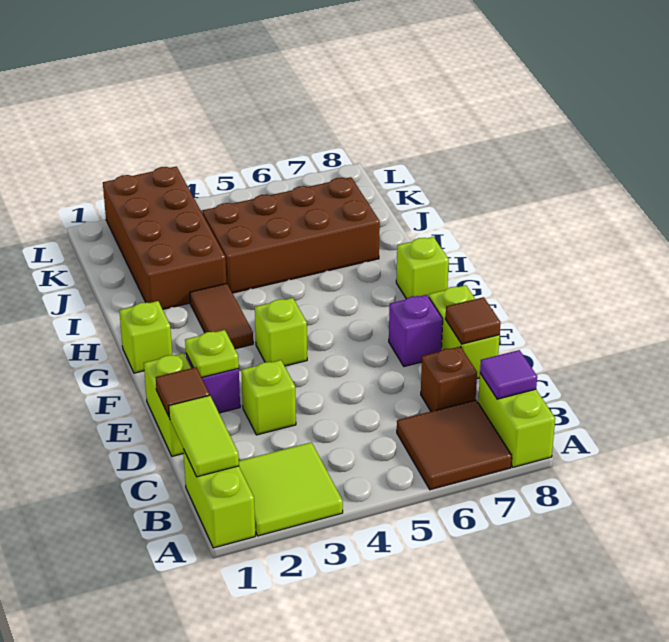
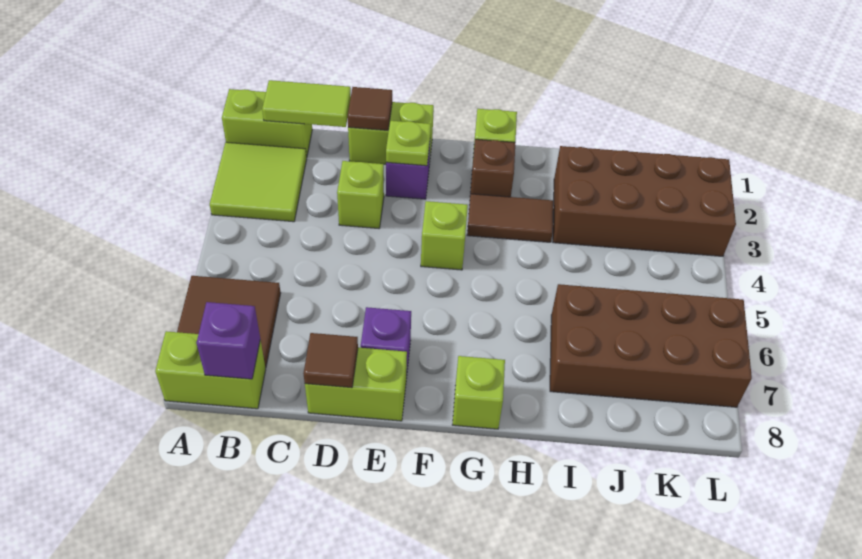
purple tile B8 level 2 -> purple brick B8 level 2
brown brick C7 level 1 -> brown brick G2 level 1
brown brick I4:J7 level 1 -> brown brick I6:L7 level 1

